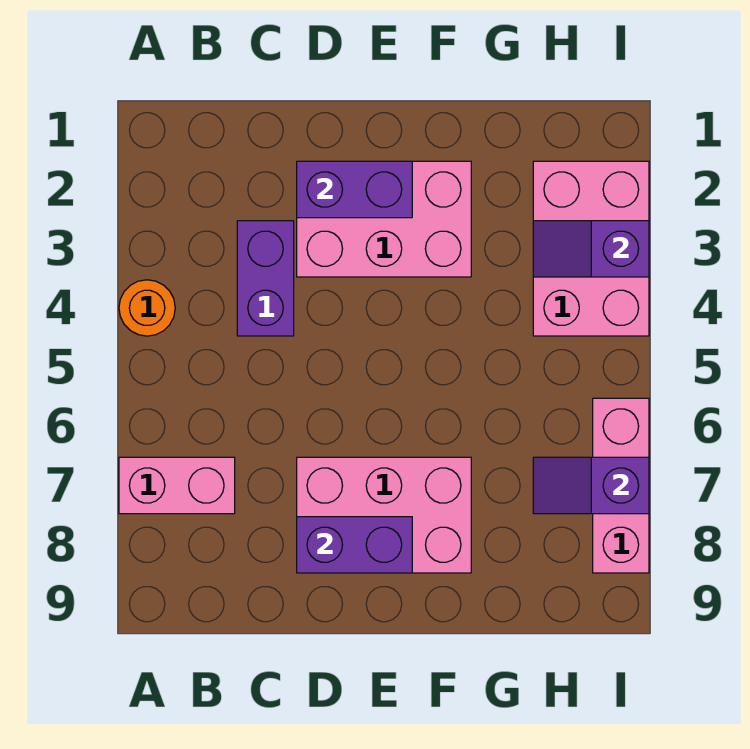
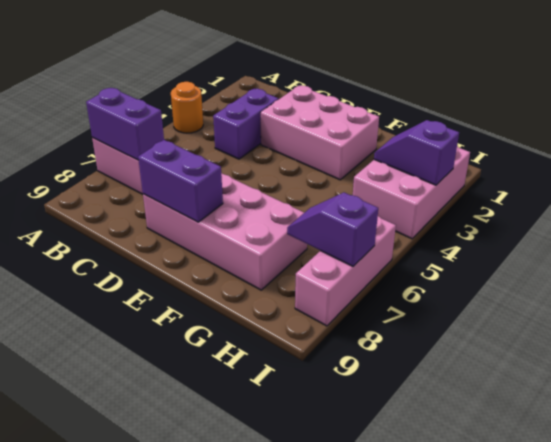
purple brick D2:E2 level 2 -> purple brick A7:B7 level 2
pink brick D7:F8 level 1 -> pink brick D7:G8 level 1

